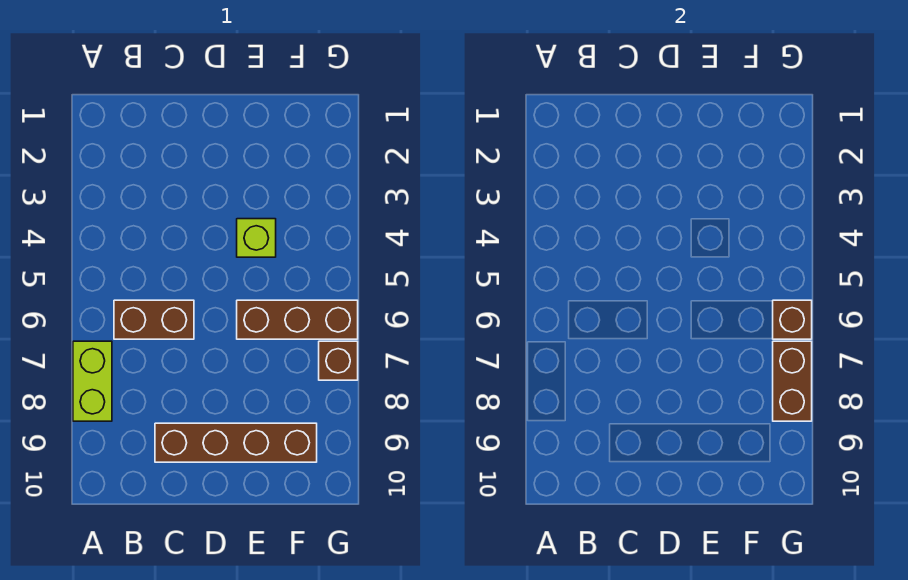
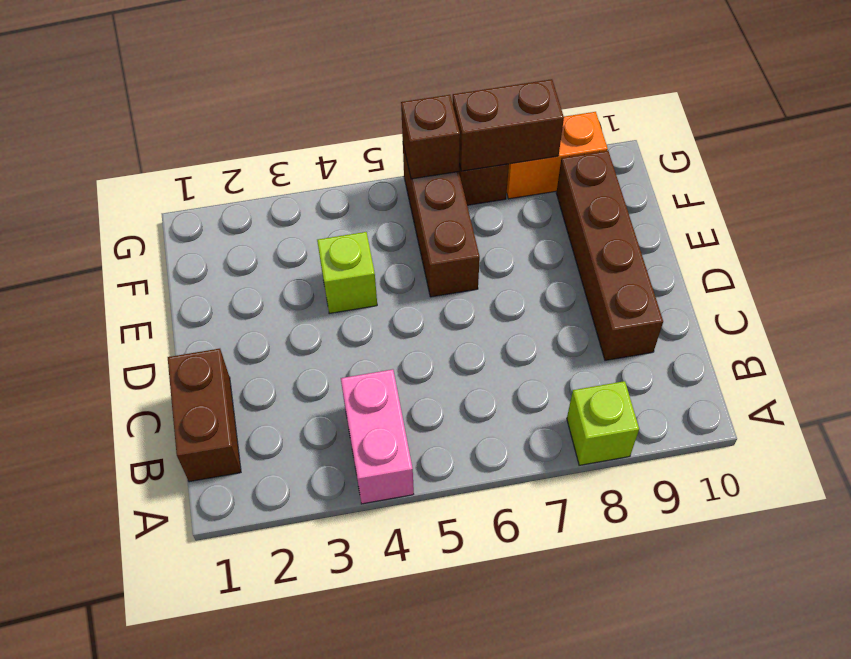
none -> pink brick A4:B4 level 1
lime brick A7:A8 level 1 -> lime brick A8 level 1
brown brick B6:C6 level 1 -> brown brick B1:C1 level 1
none -> orange brick G8:G9 level 1

